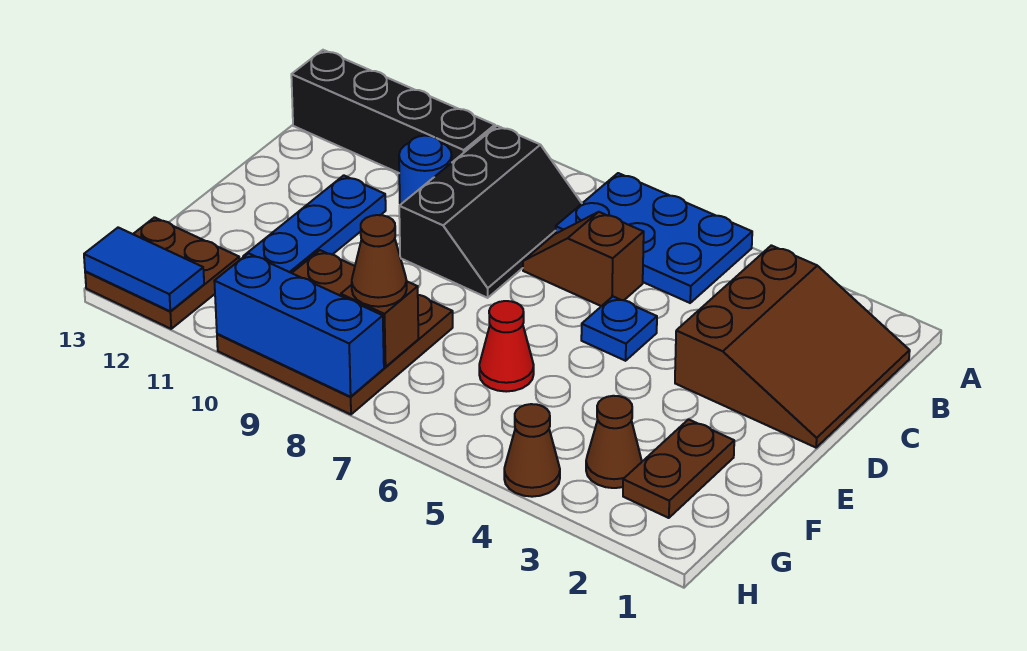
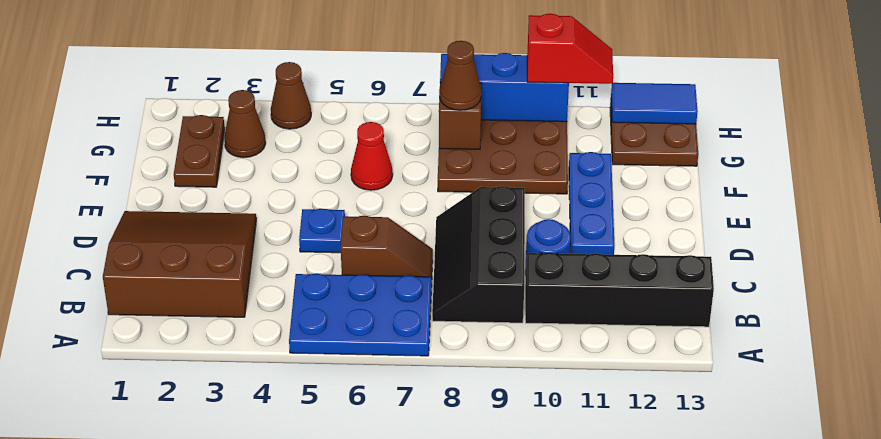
brown slope B1:D3 level 1 top 3 -> brown slope B1:D3 level 1 top B
none -> red slope H10:H11 level 3 top 10

